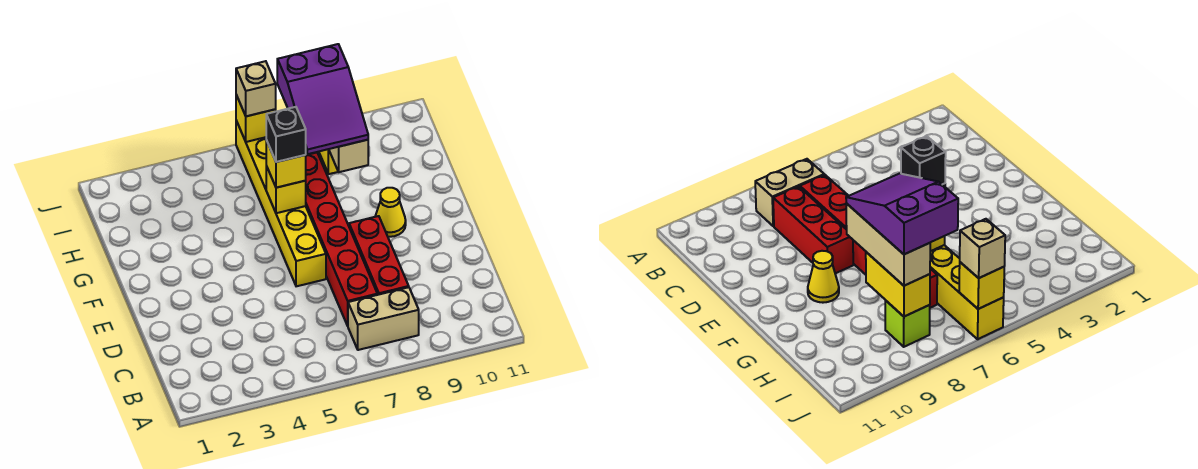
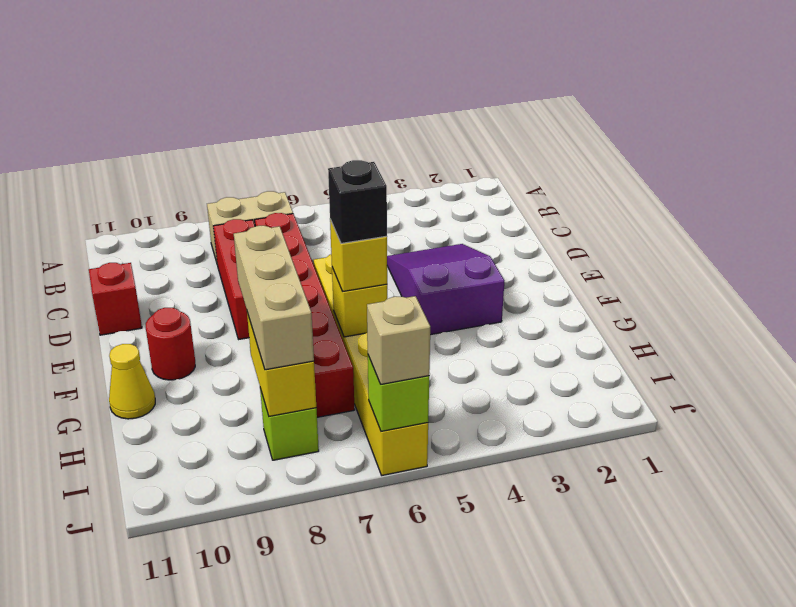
none -> red brick D11 level 1
yellow cone F9 level 1 -> yellow cone G11 level 1
none -> red round brick F10 level 1
purple slope G7:I8 level 4 top I -> purple slope D3:F4 level 1 top F
yellow brick J6 level 2 -> lime brick J6 level 2

